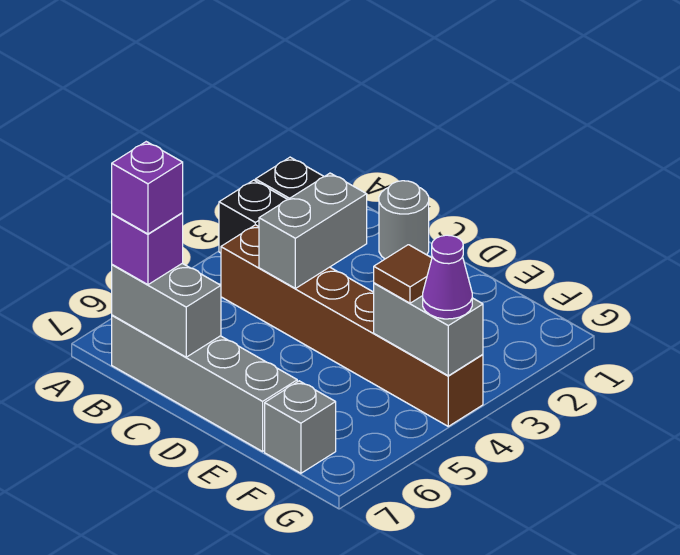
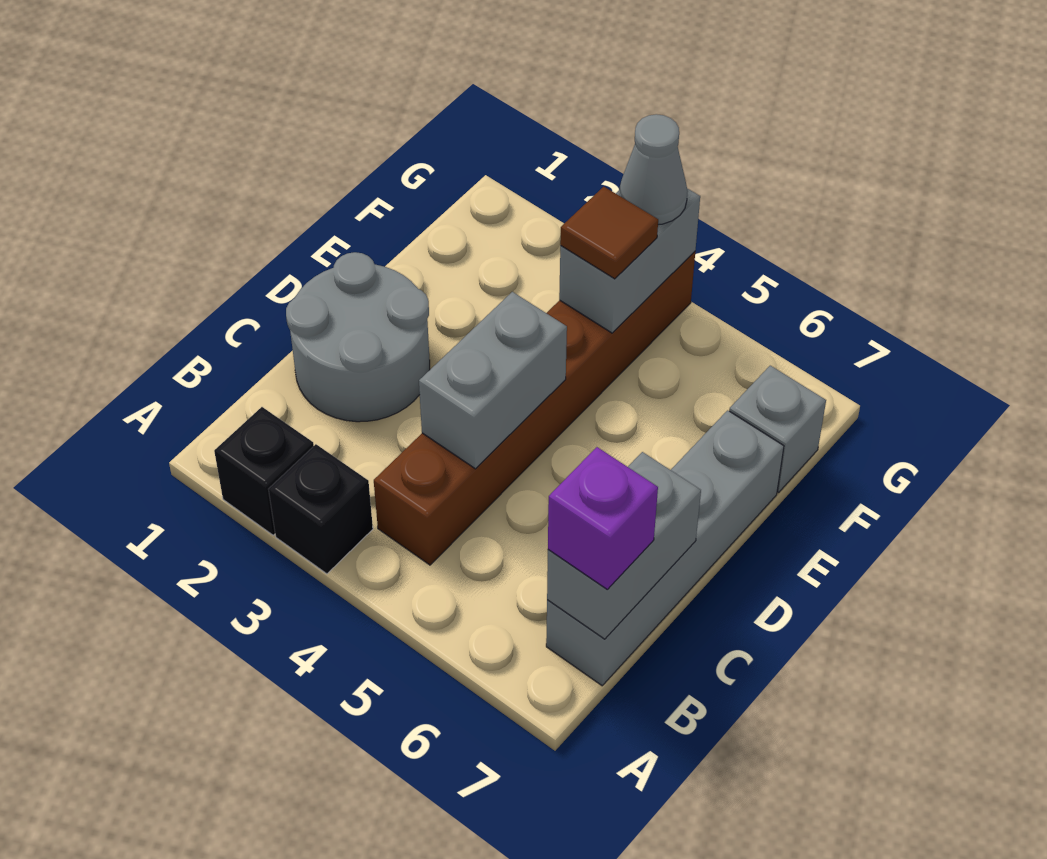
purple brick B7 level 4 -> none
grey round brick C1 level 1 -> grey round brick C1:D2 level 1
grey brick C3:C4 level 2 -> grey brick C4:D4 level 2
purple cone G4 level 3 -> grey cone G4 level 3

